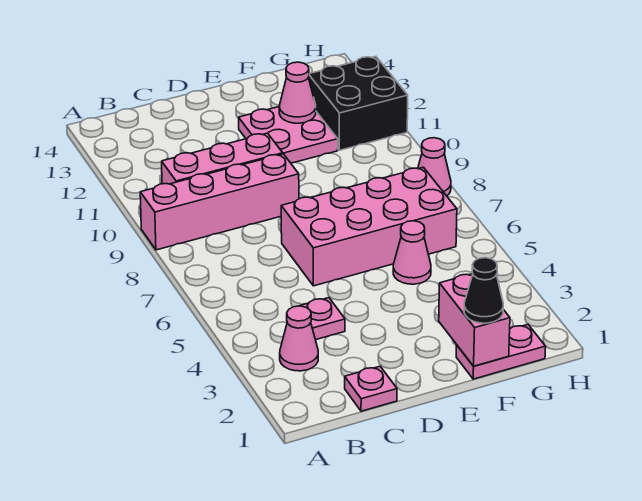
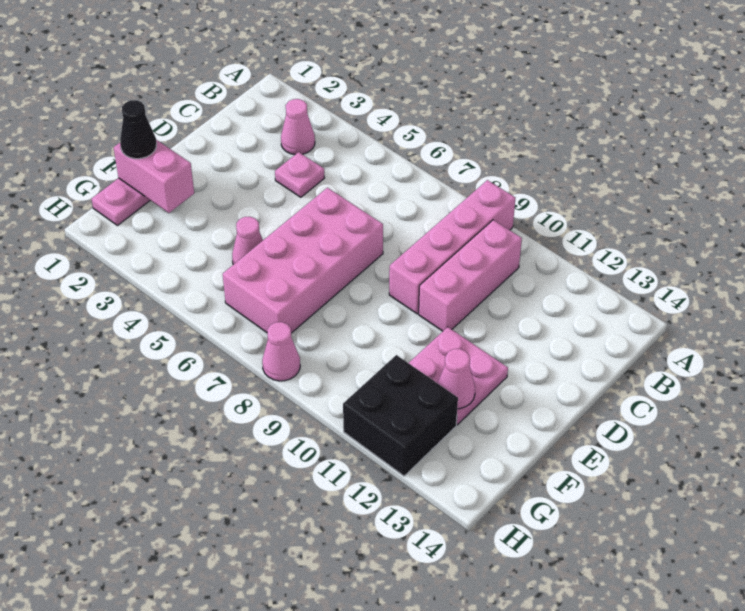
pink plate C1 level 1 -> none

